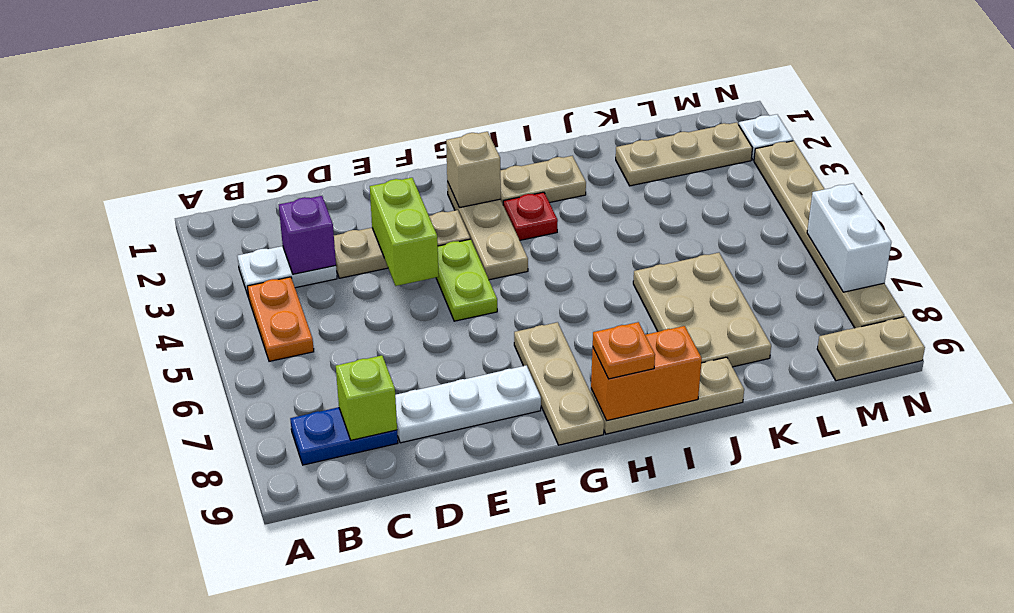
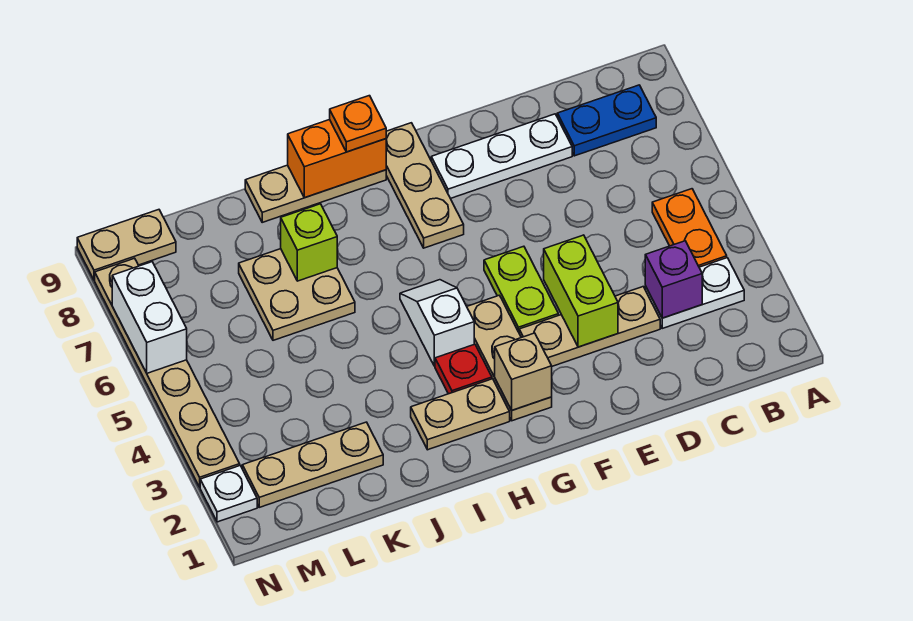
lime brick C8 level 2 -> lime brick J7 level 2
none -> white slope H4:H5 level 1 top 4
tan plate J6:K8 level 1 -> tan plate J6:K7 level 1

